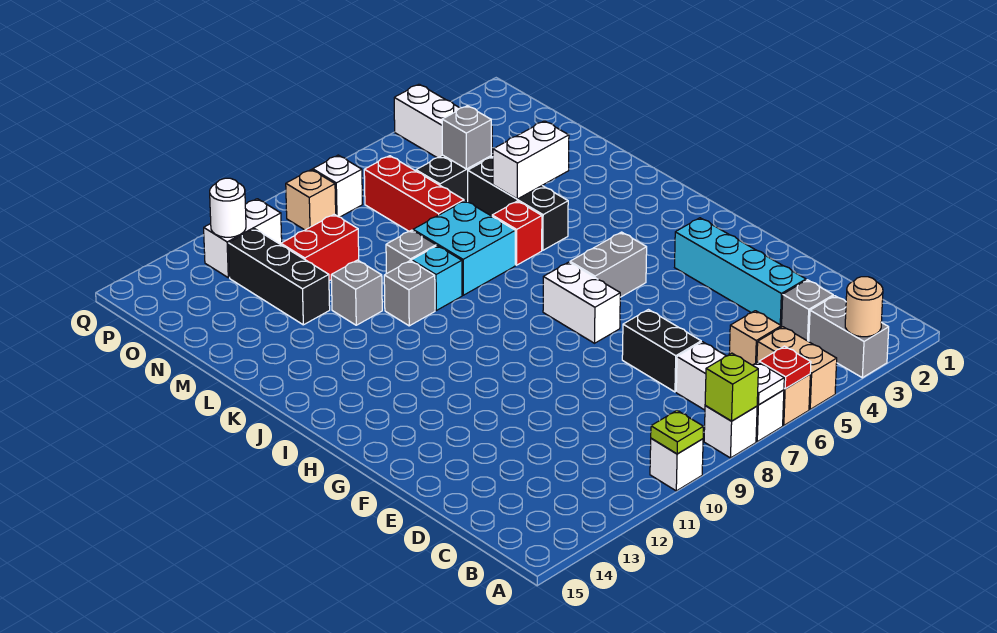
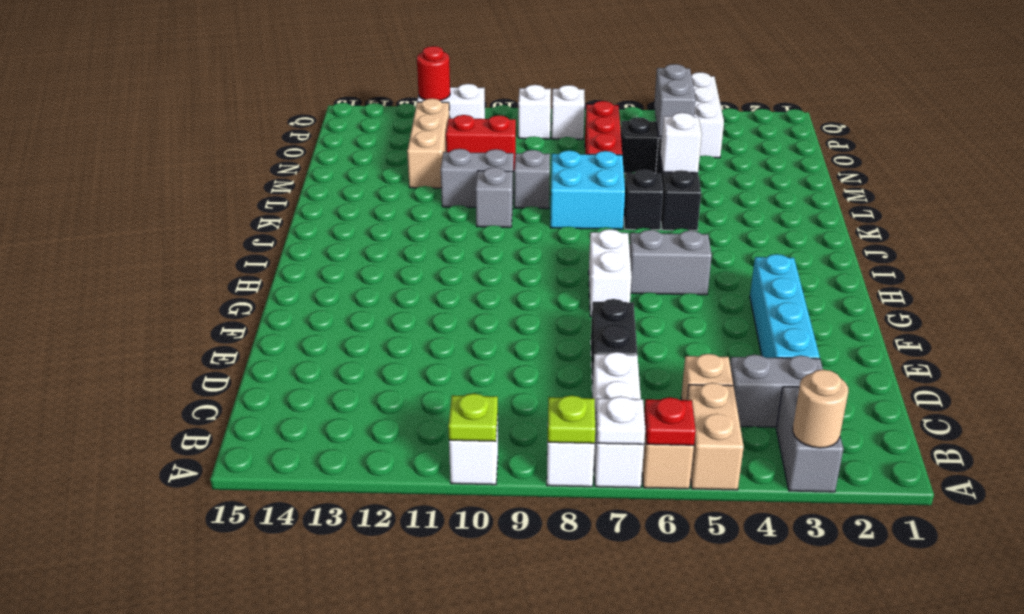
lime brick A8 level 2 -> lime plate A8 level 2
grey brick C3 level 1 -> grey brick C3:C4 level 1
red brick K6 level 1 -> black brick K6 level 1
cyan brick K9 level 1 -> none
white brick L4:L5 level 2 -> white brick L5 level 2
grey brick L11 level 1 -> grey brick L10:L11 level 1
black brick M12:O12 level 1 -> tan brick M12:O12 level 1
grey brick N5 level 2 -> grey brick N5:O5 level 2
tan brick P9 level 1 -> white brick P9 level 1
white round brick P12 level 2 -> red round brick P12 level 2

